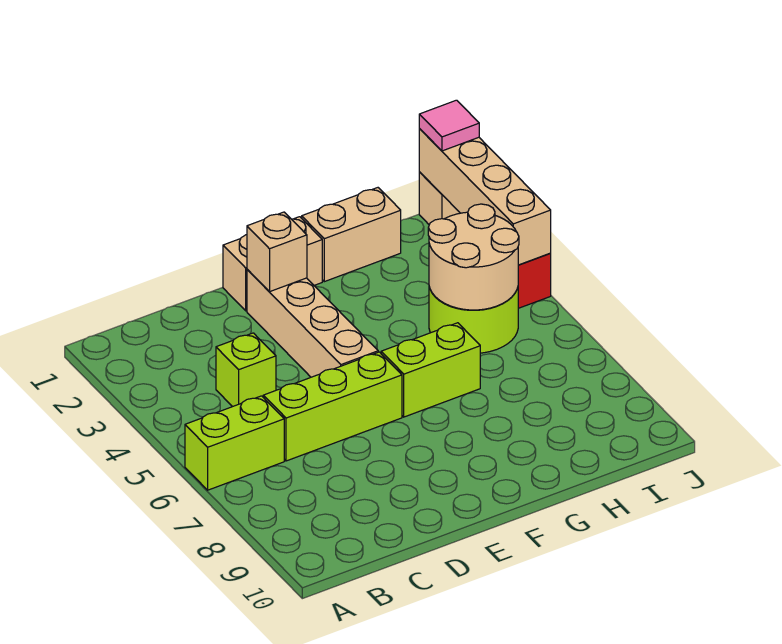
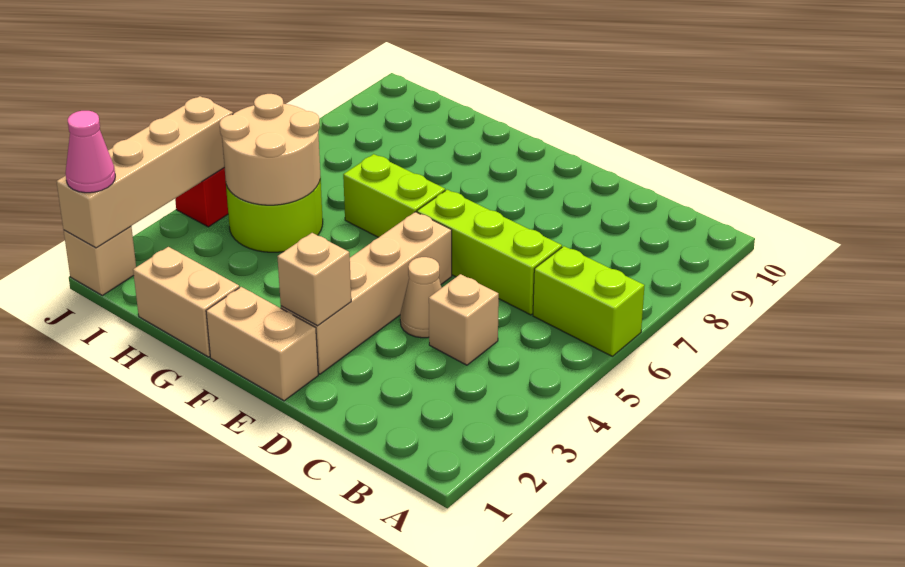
lime brick C4 level 1 -> tan brick C4 level 1
none -> tan cone D4 level 1
pink tile J1 level 3 -> pink cone J1 level 3

